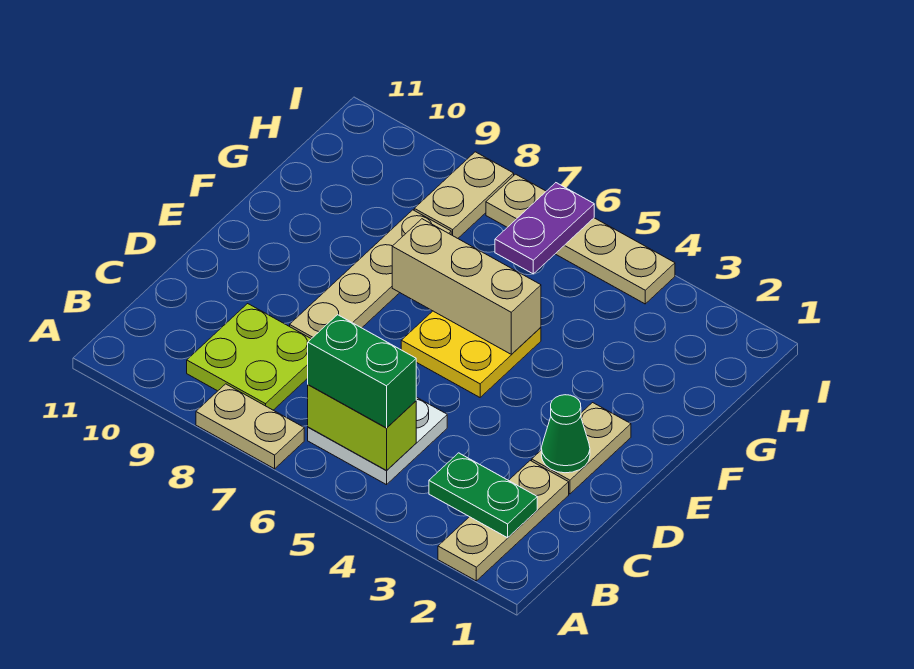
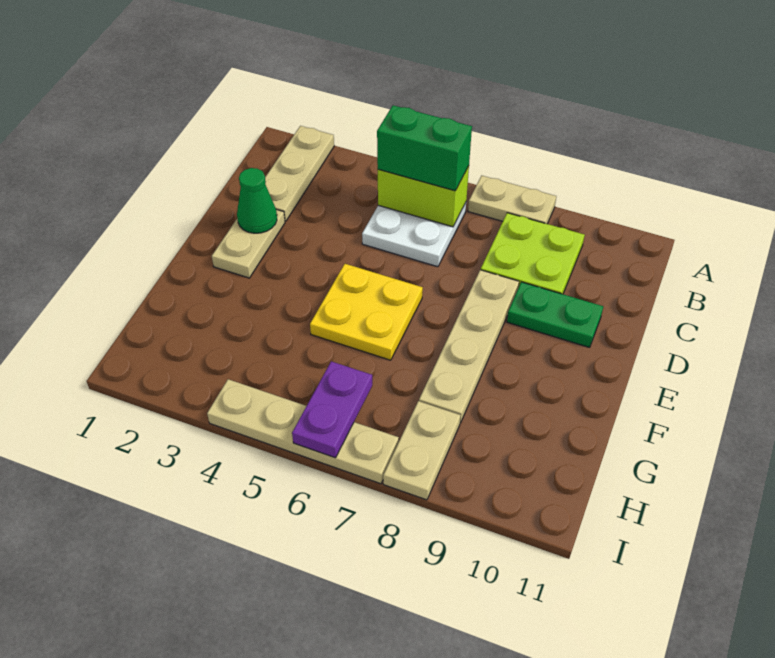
green plate B2:B3 level 2 -> green plate D9:D10 level 1
tan brick F5:F7 level 2 -> none

